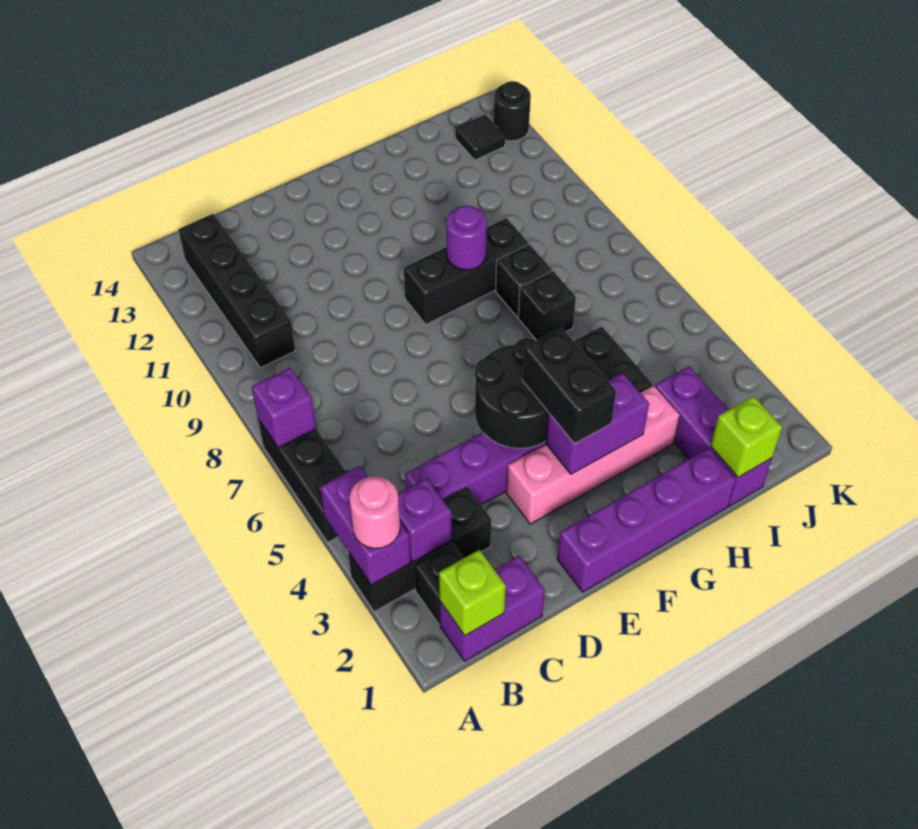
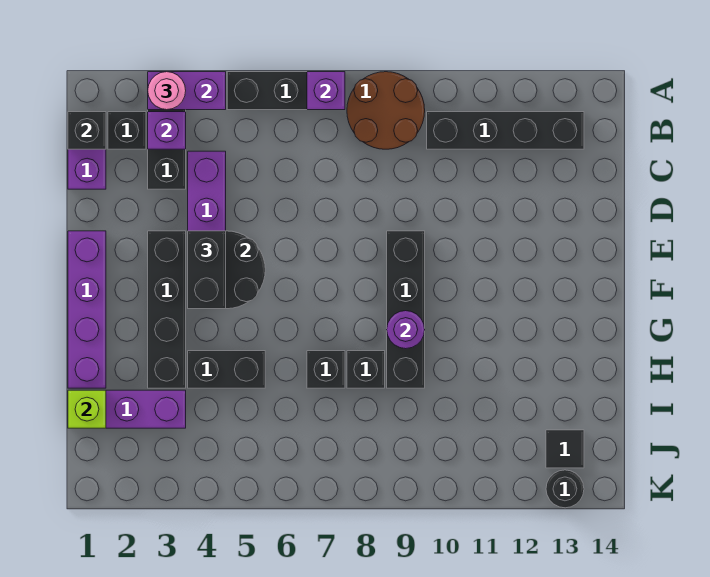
none -> brown round brick A8:B9 level 1
lime brick B1 level 2 -> black brick B1 level 2
pink brick E3:H3 level 1 -> black brick E3:H3 level 1
purple brick F3:G3 level 2 -> none
black brick F3:F4 level 3 -> black brick E4:F4 level 3
black brick F9:H9 level 1 -> black brick E9:H9 level 1

